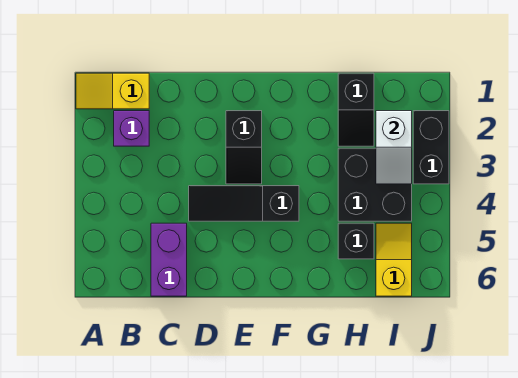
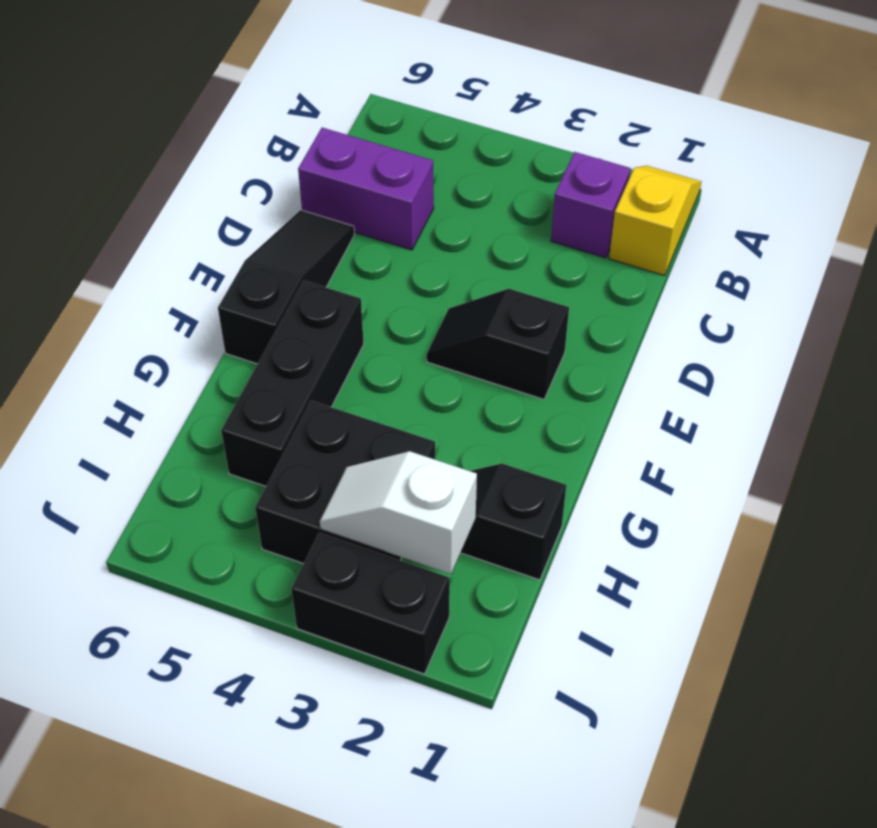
black slope D4:F4 level 1 top F -> black slope D6:F6 level 1 top F
black brick H5 level 1 -> black brick F5:H5 level 1
yellow slope I5:I6 level 1 top 6 -> none

